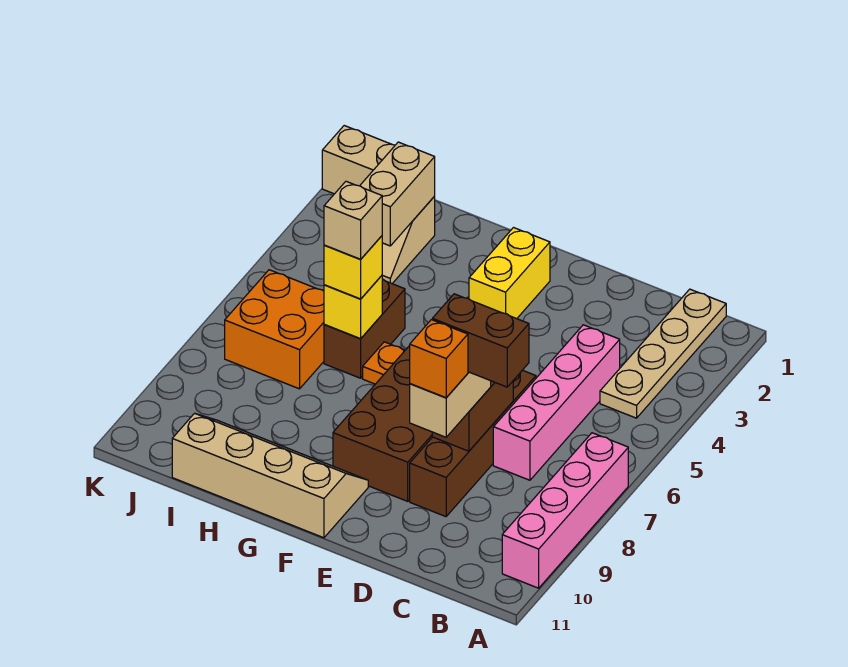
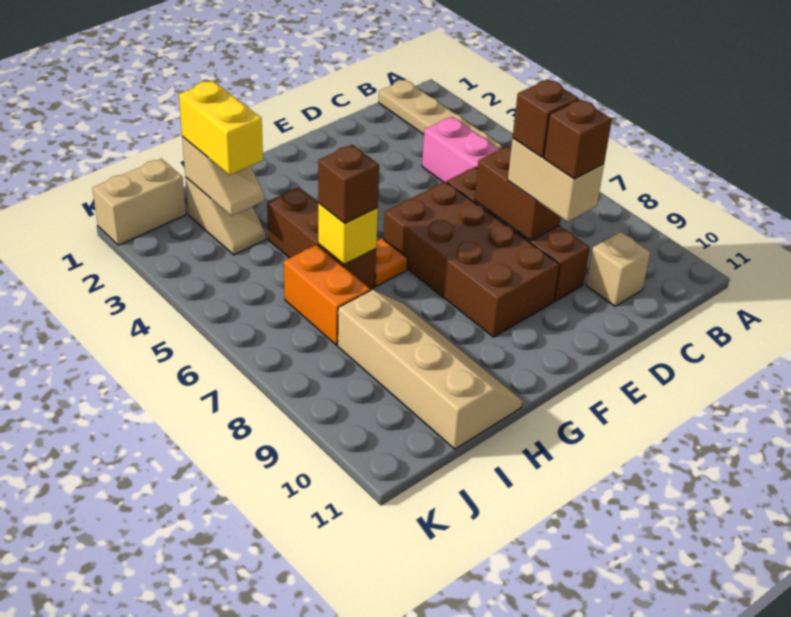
pink brick A7:A10 level 1 -> none
brown brick C8:D8 level 4 -> brown brick D8 level 4
orange brick D9 level 4 -> brown brick D9 level 4
yellow brick F2:F3 level 1 -> yellow brick I2:I3 level 3
tan slope F10:I11 level 1 top 11 -> tan slope H8:I11 level 1 top I
brown brick H5:H6 level 1 -> brown brick H4:H6 level 1
yellow brick H6 level 3 -> brown brick H6 level 3
tan brick H6 level 4 -> tan brick C10 level 1
tan brick I2:I3 level 2 -> tan slope I2:I3 level 2 top 2
orange brick I6:J7 level 1 -> orange brick I6:I7 level 1

